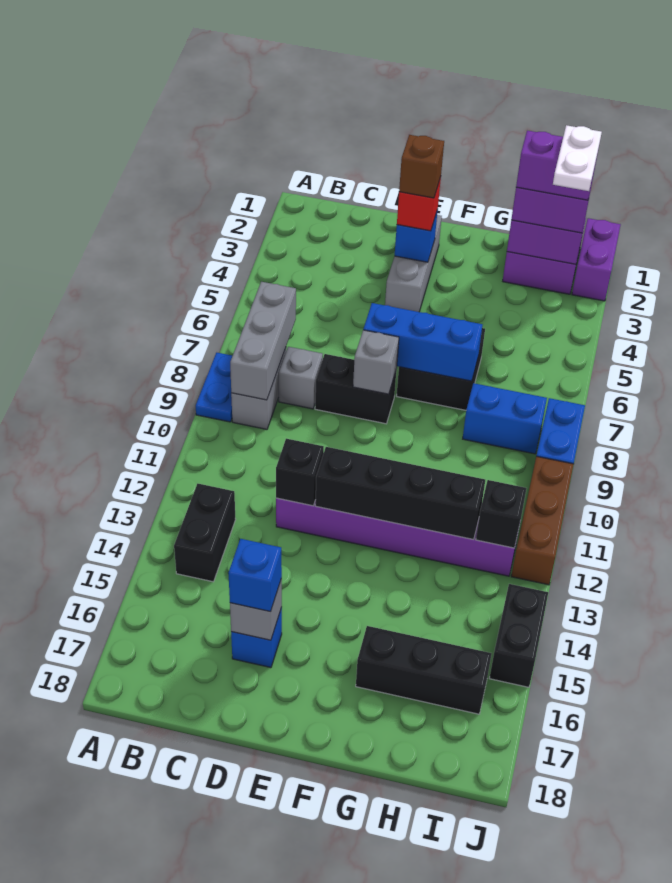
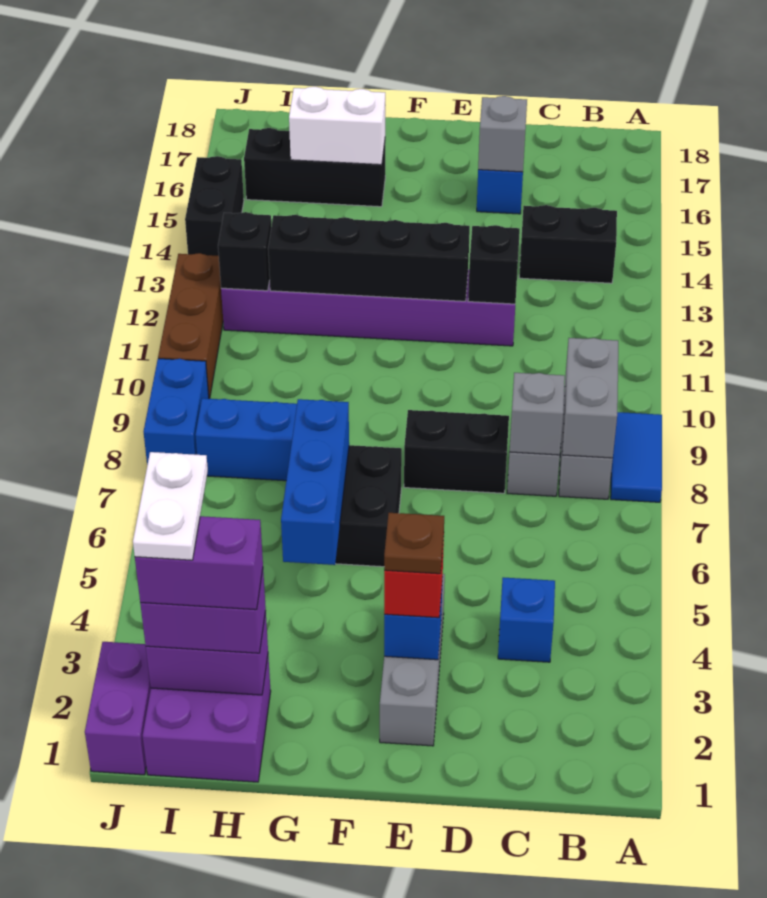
blue plate A8:A9 level 1 -> blue tile A8:A9 level 1
grey brick B7:B9 level 2 -> grey brick B8:B9 level 2
black brick B13:B14 level 1 -> black brick B14:C14 level 1
blue brick D16 level 3 -> blue brick C4 level 1
brown brick E3 level 4 -> brown plate E3 level 4
blue brick E7:G7 level 2 -> blue brick G5:G7 level 2
grey brick E8 level 2 -> grey brick C8 level 2
none -> white brick G16:H16 level 2

